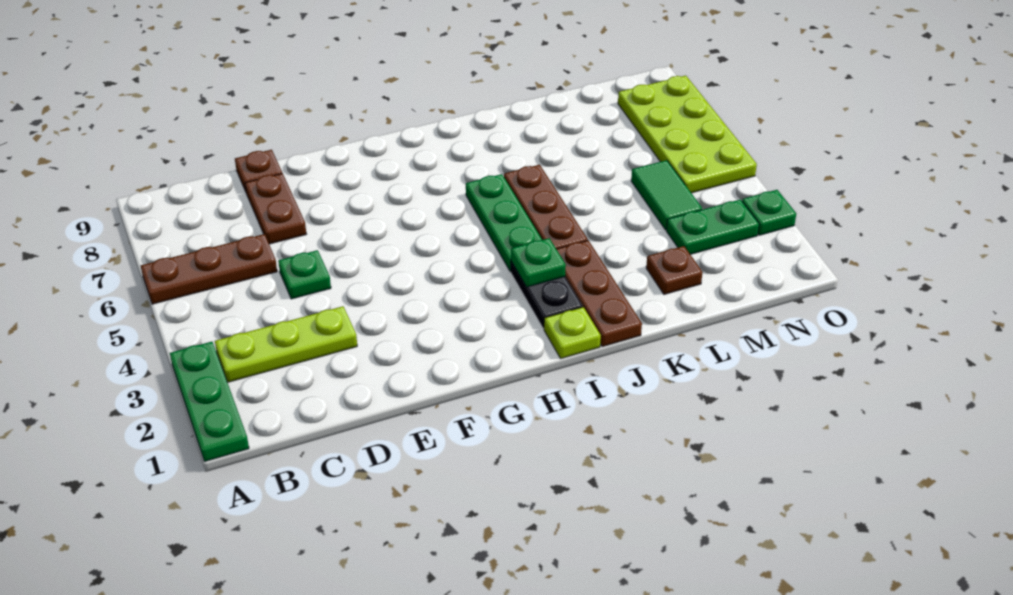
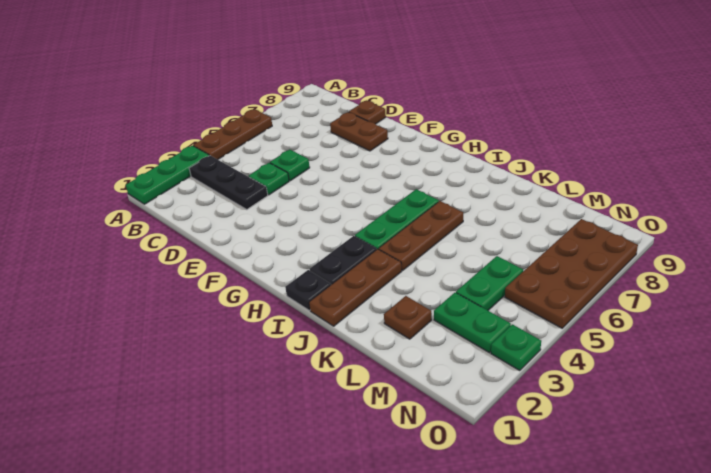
brown plate A6:C6 level 1 -> brown plate A4:A6 level 1
lime plate B3:D3 level 1 -> black plate B3:D3 level 1
brown plate D7:D8 level 1 -> brown plate D8:E8 level 1
lime plate I1 level 1 -> black plate I1 level 1
green plate I3 level 2 -> green plate D4 level 1
green tile M4:M5 level 1 -> green plate M4:M5 level 1
lime plate N5:O8 level 1 -> brown plate N5:O8 level 1

